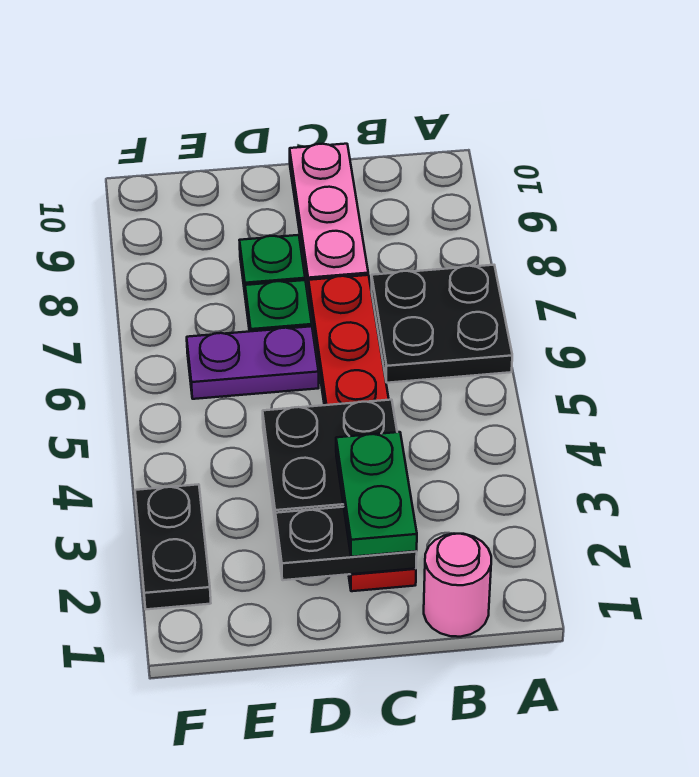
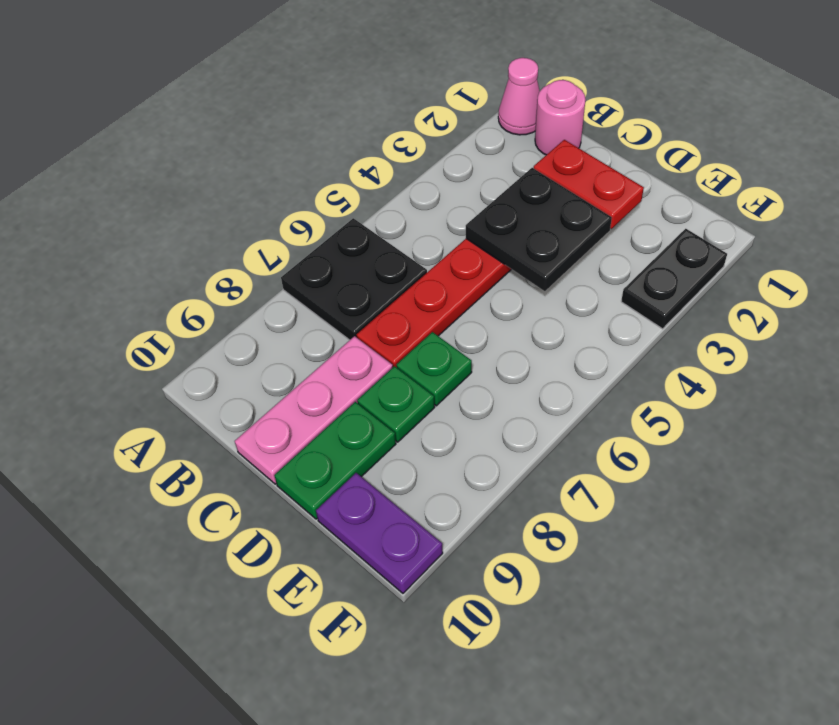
none -> pink cone A1 level 1
black plate C2:D2 level 2 -> red plate C2:D2 level 2
green plate C2:C3 level 3 -> green plate D9:D10 level 1
purple plate D6:E6 level 1 -> purple plate E10:F10 level 1

